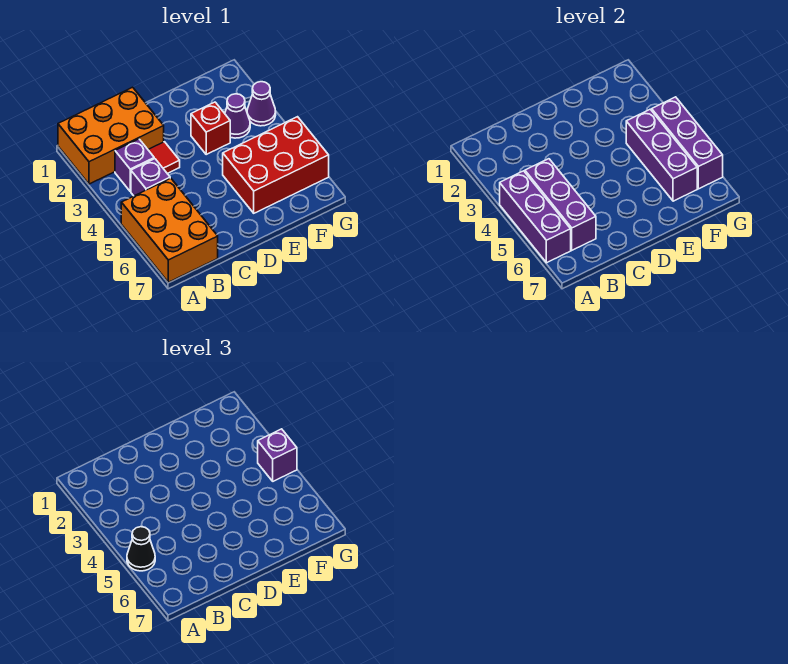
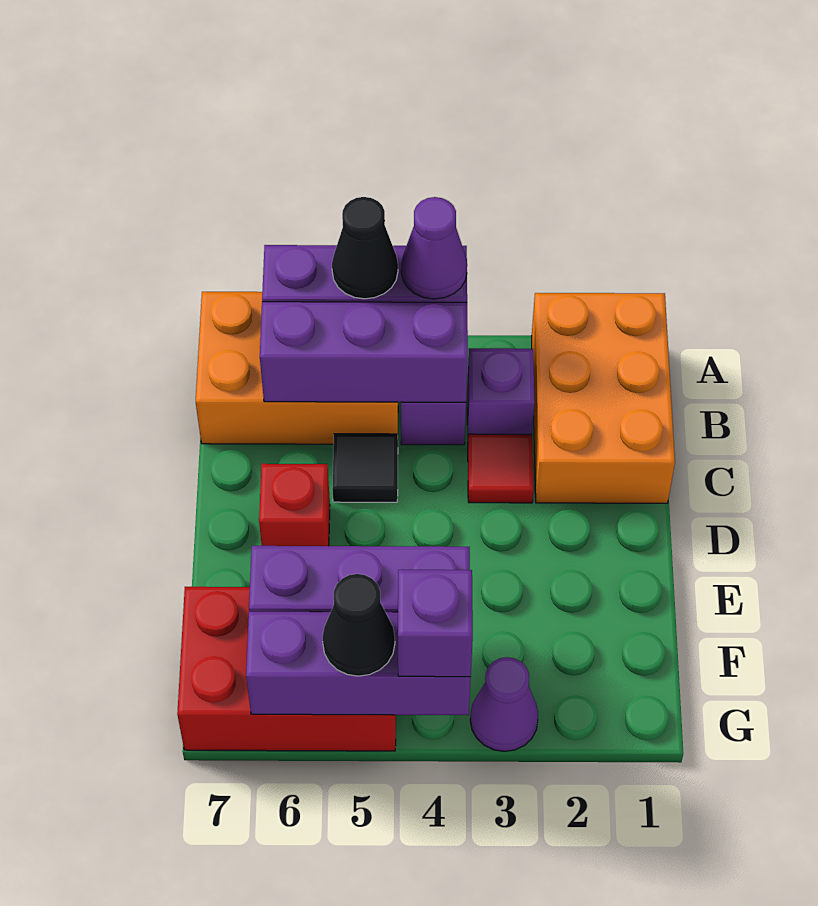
none -> black tile C5 level 1
red brick E3 level 1 -> red brick D6 level 1
red brick E5:G6 level 1 -> red brick F5:G7 level 1
purple cone F3 level 1 -> purple cone A4 level 3
none -> black cone G5 level 3

